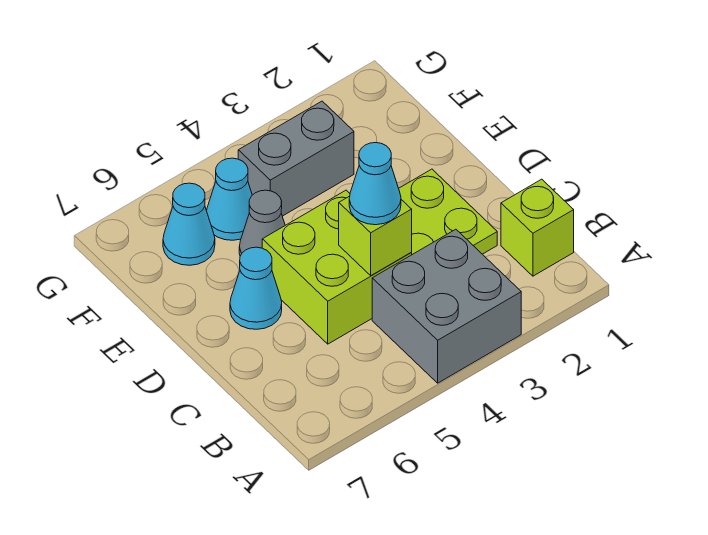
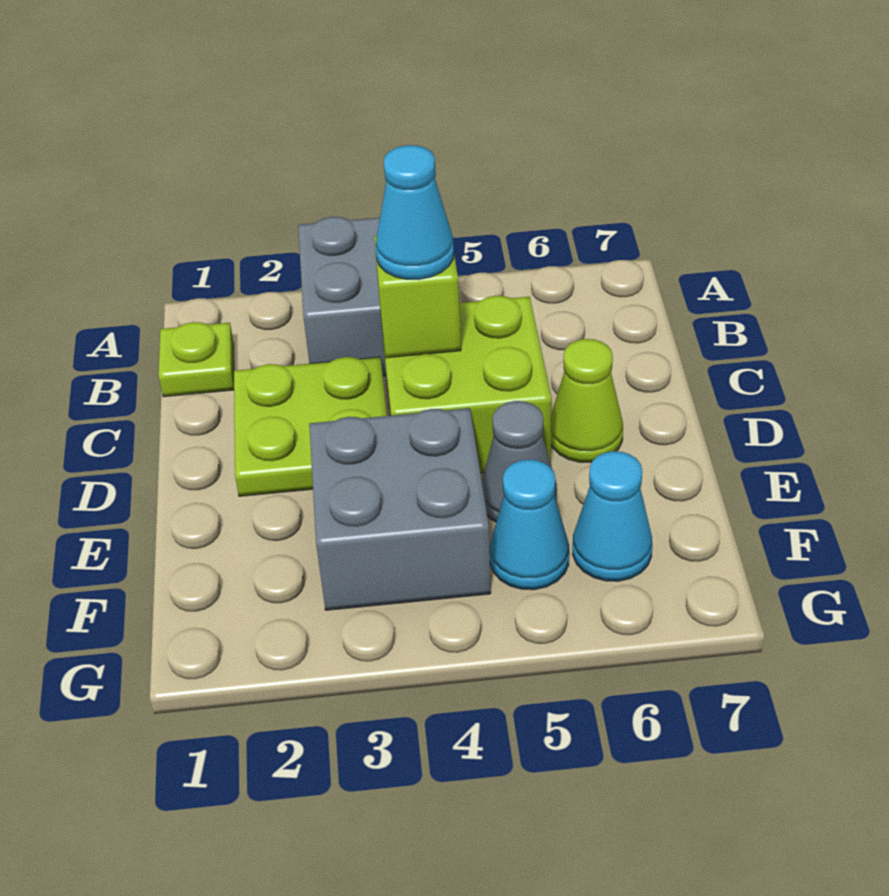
lime brick B1 level 1 -> lime plate B1 level 1
cyan cone D6 level 1 -> lime cone D6 level 1
grey brick F3:F4 level 1 -> grey brick E3:F4 level 1

